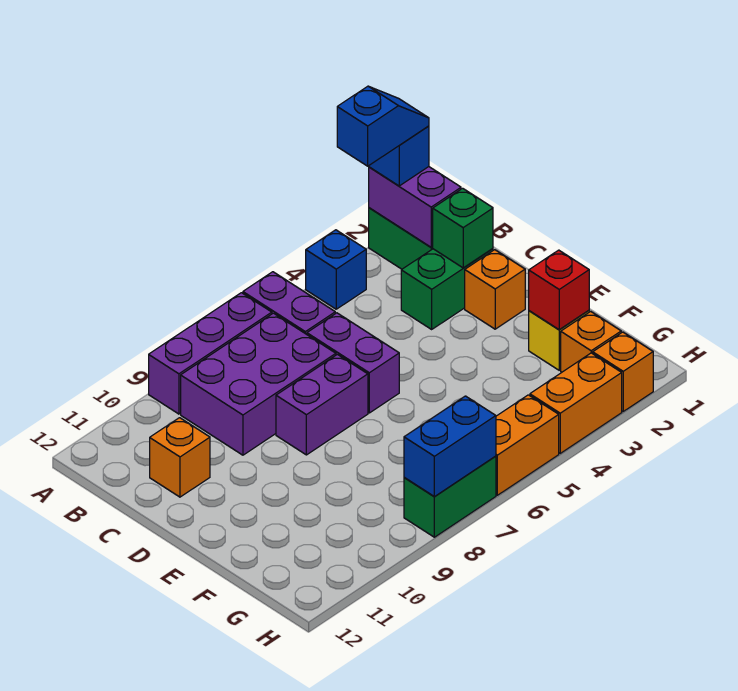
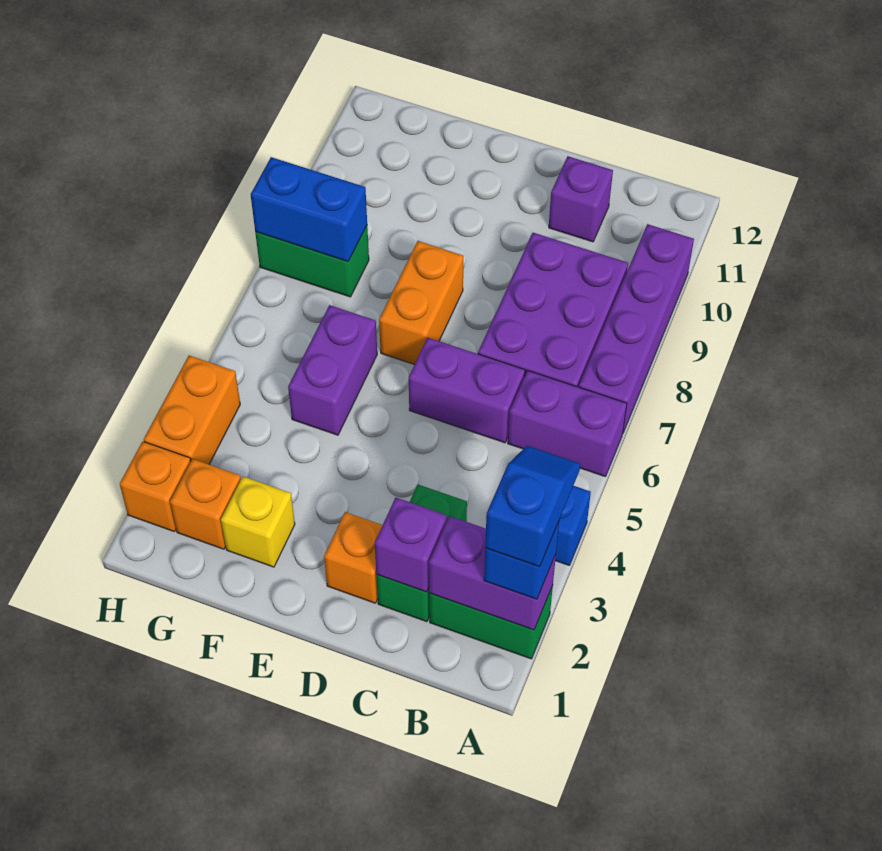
blue slope A2:A3 level 4 top 3 -> blue slope A2:A3 level 4 top 2
purple brick A7:A9 level 1 -> purple brick A7:A10 level 1
green brick C2 level 2 -> purple brick C2 level 2
orange brick C11 level 1 -> purple brick C11 level 1
purple brick D7:D8 level 1 -> purple brick F5:F6 level 1
red brick F2 level 2 -> none
orange brick H5:H6 level 1 -> orange brick E7:E8 level 1
green brick H7:H8 level 1 -> green brick G8:H8 level 1
blue brick H7:H8 level 2 -> blue brick G8:H8 level 2

